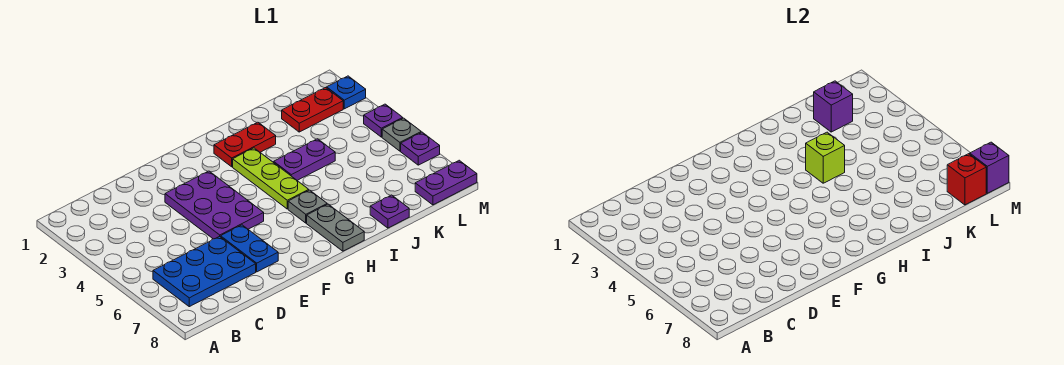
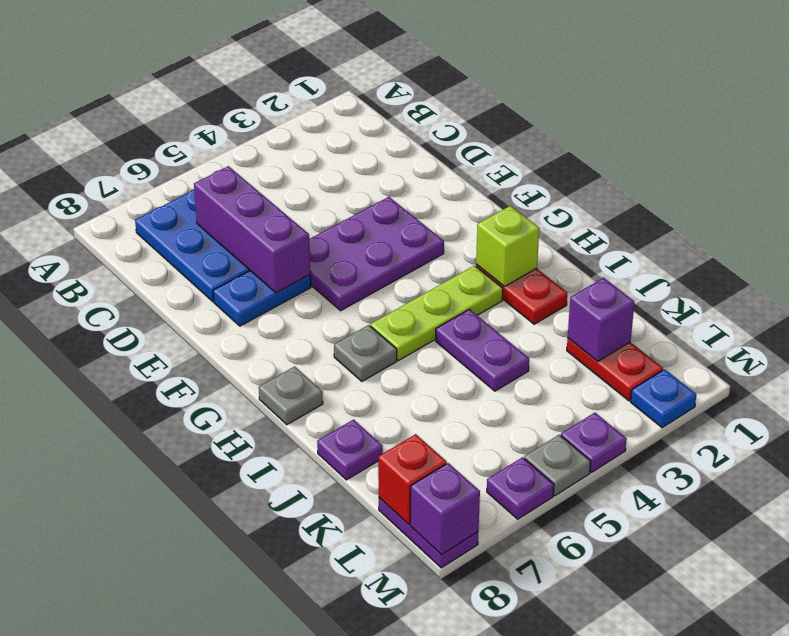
none -> purple brick C6:E6 level 2
grey plate H7:H8 level 1 -> grey plate H8 level 1
lime brick I4 level 2 -> lime brick H2 level 2

